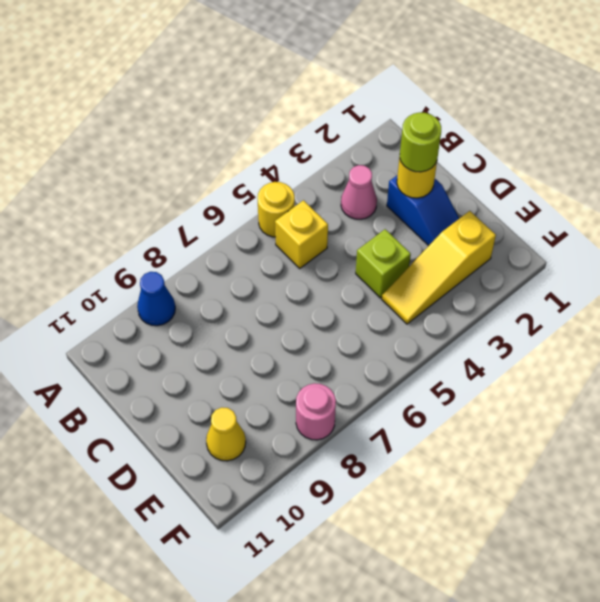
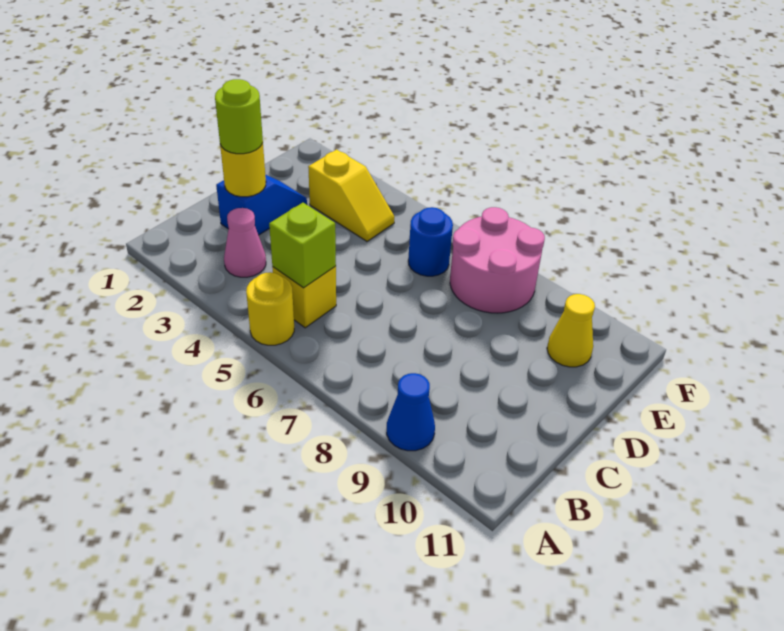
lime brick D4 level 1 -> lime brick B5 level 2
yellow slope E2:E4 level 1 top 2 -> yellow slope E3:E4 level 1 top 3
none -> blue round brick E6 level 1
pink round brick F8 level 1 -> pink round brick E7:F8 level 1

